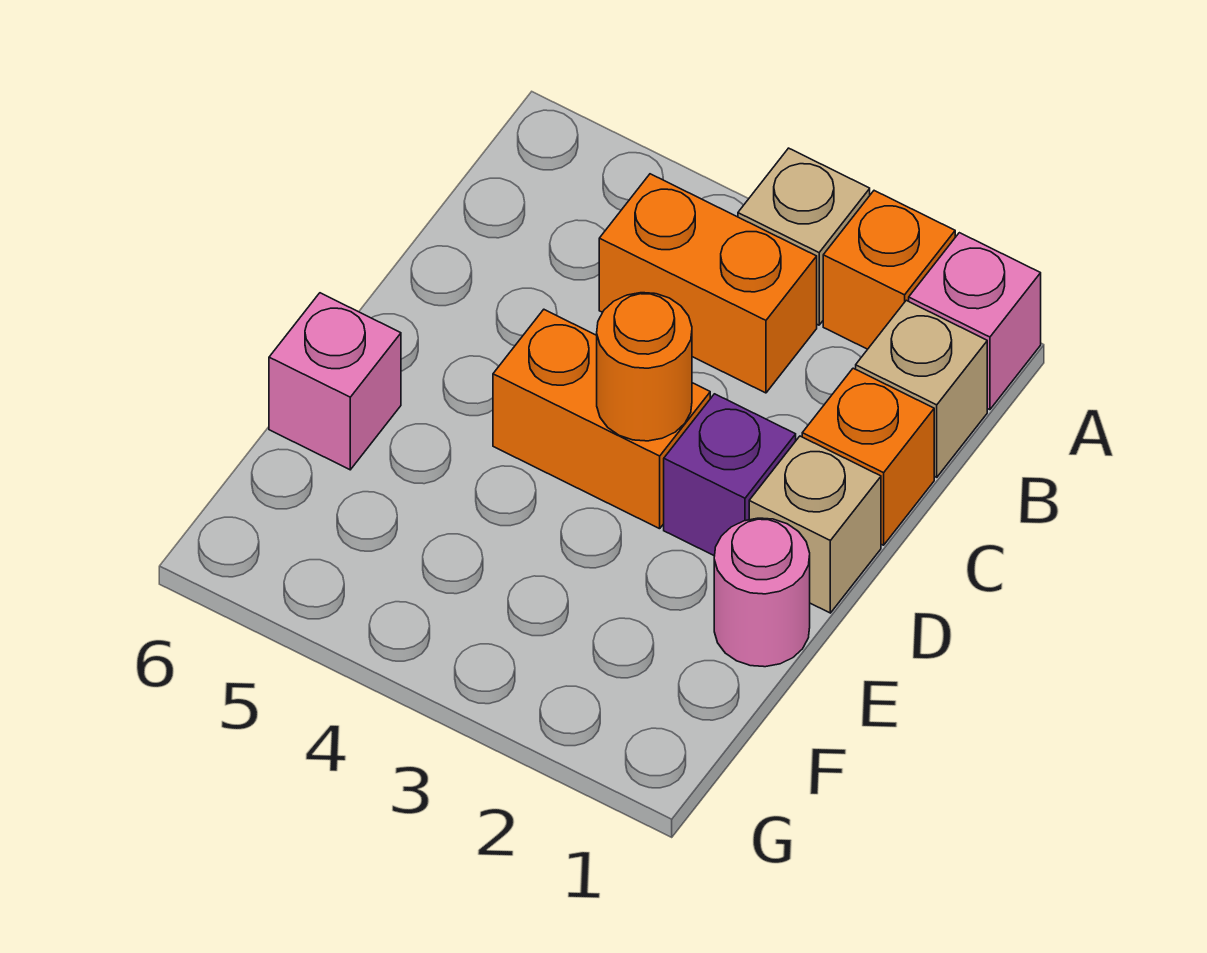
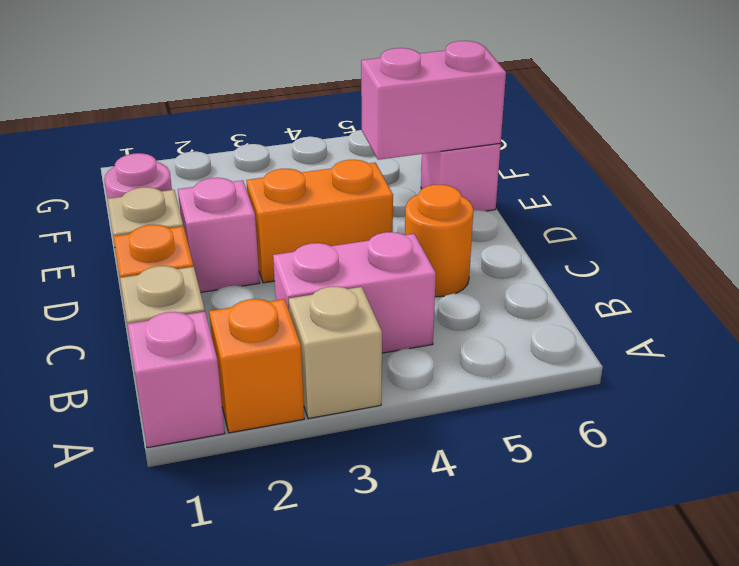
orange brick B3:B4 level 1 -> pink brick B3:B4 level 1
purple brick D2 level 1 -> pink brick D2 level 1
orange round brick D3 level 2 -> orange round brick C5 level 1
none -> pink brick E5:E6 level 2

